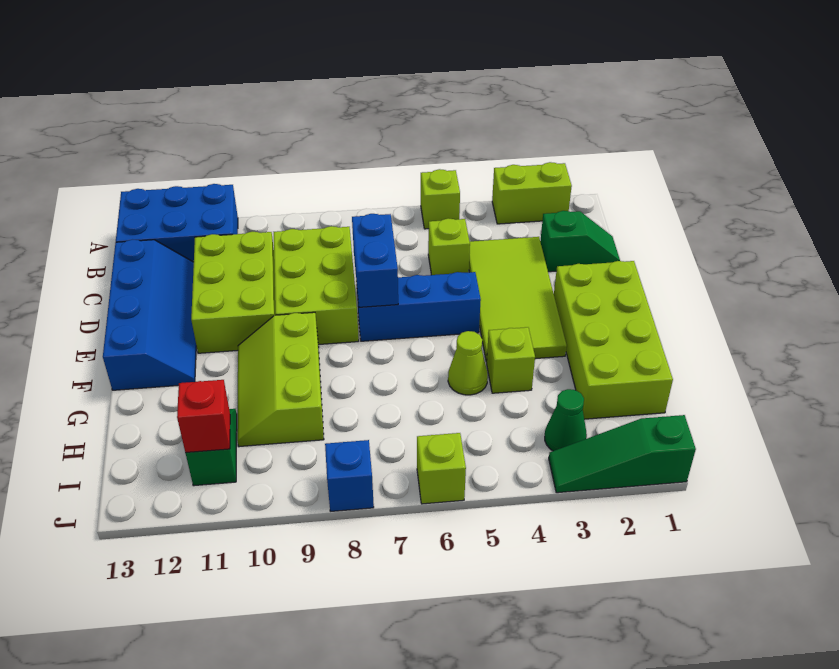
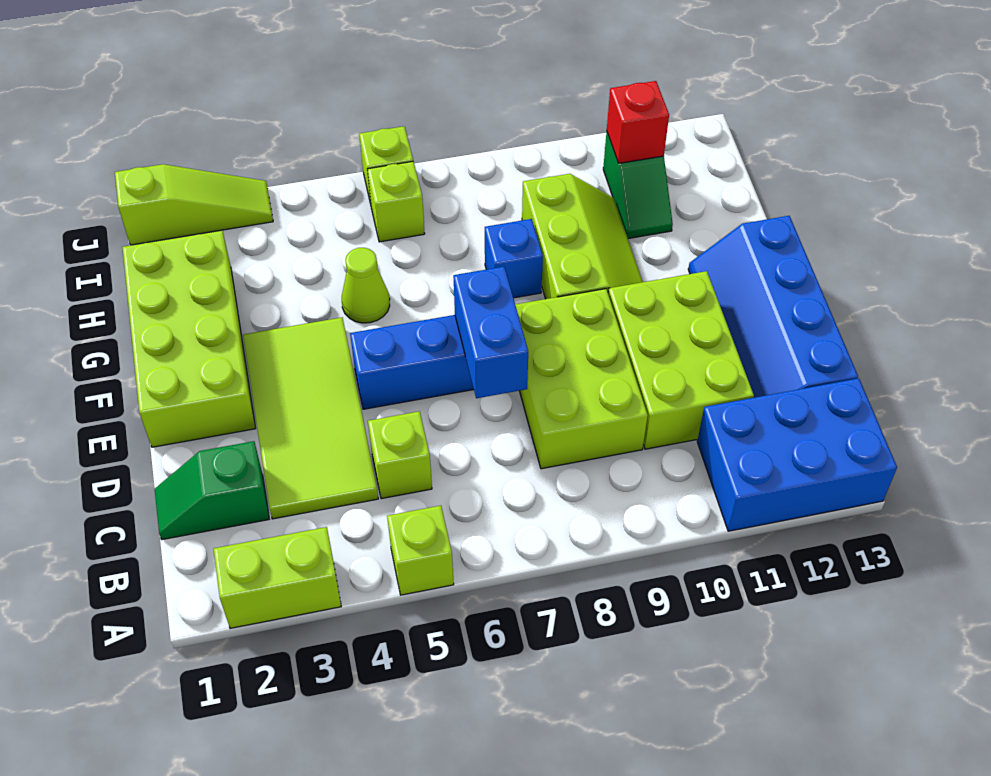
lime brick G4 level 1 -> lime brick I6 level 1
green cone I3 level 1 -> none
green slope J1:J3 level 1 top 1 -> lime slope J1:J3 level 1 top 1
blue brick J8 level 1 -> blue brick G8 level 1

